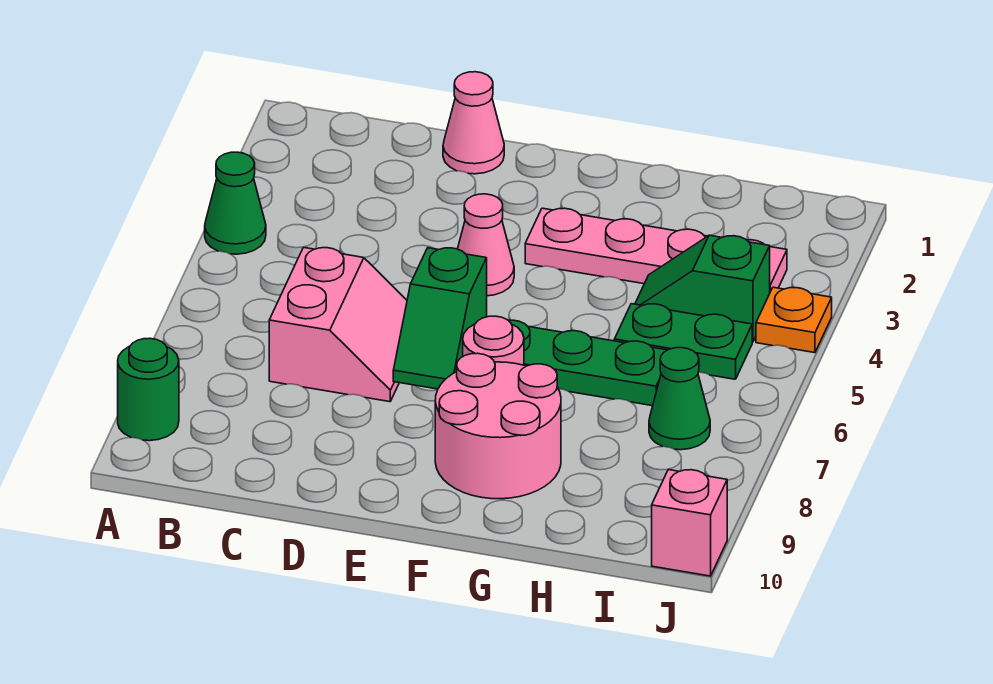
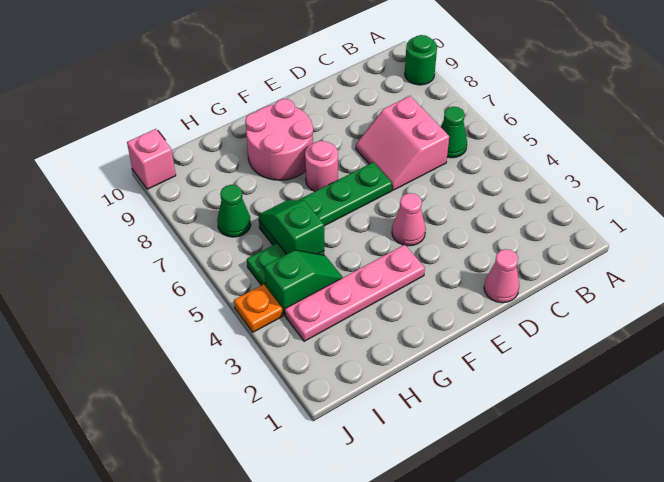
green cone A4 level 1 -> green cone B6 level 1
green slope E6:E7 level 2 top 6 -> green slope H5:H6 level 2 top 5

